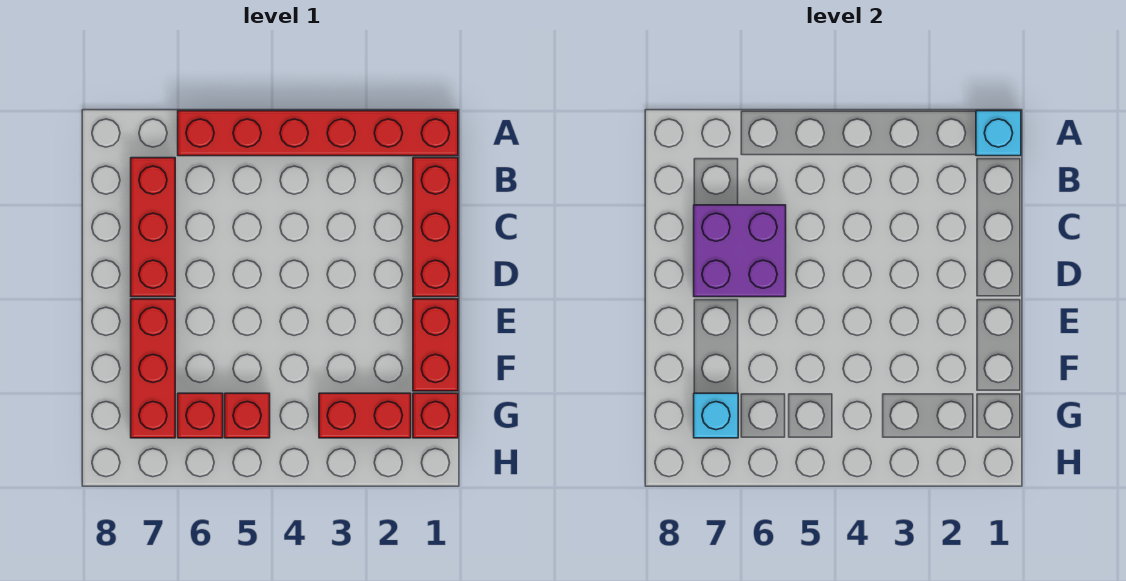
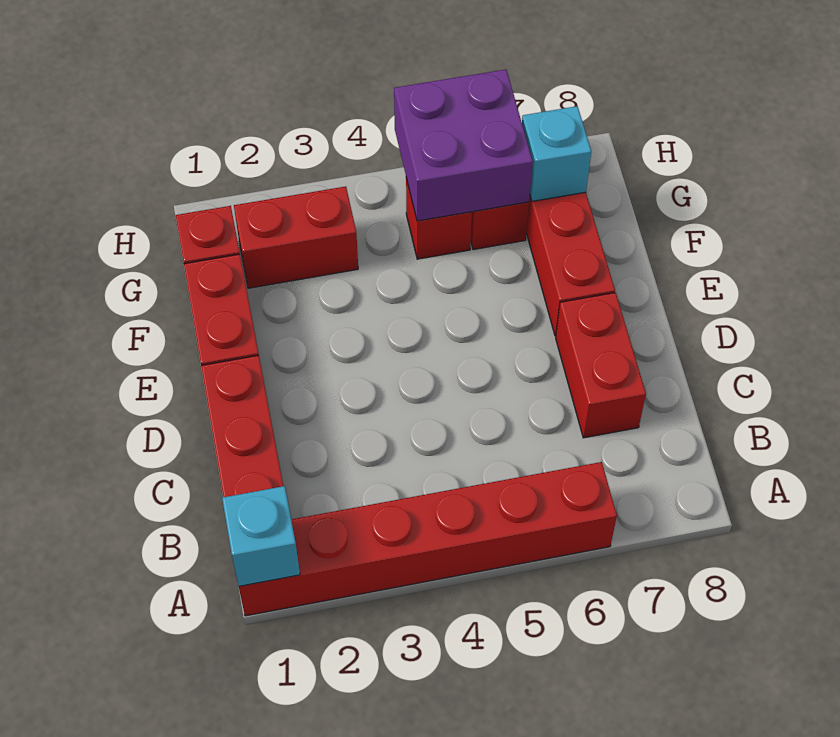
red brick B7:D7 level 1 -> red brick C7:D7 level 1
purple brick C6:D7 level 2 -> purple brick G5:H6 level 2

